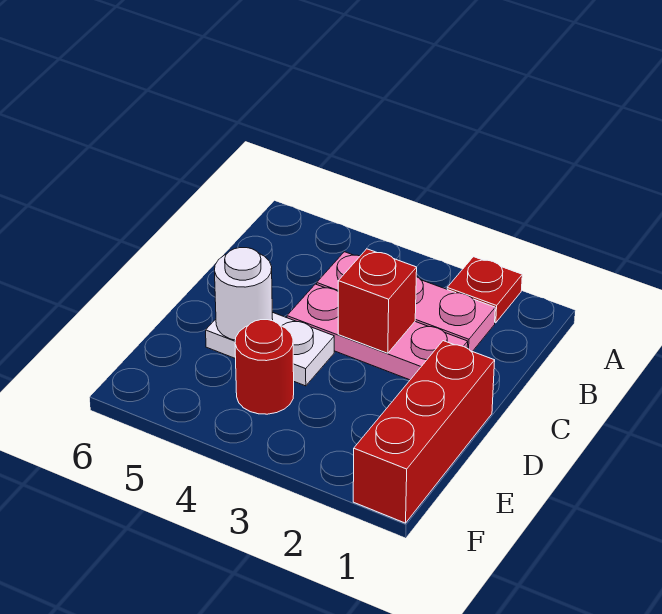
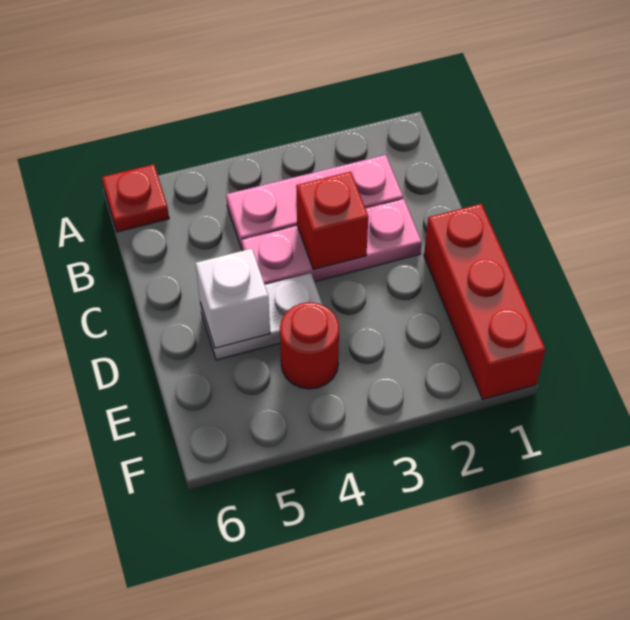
red plate A2 level 1 -> red plate A6 level 1
white round brick D5 level 2 -> white brick D5 level 2

